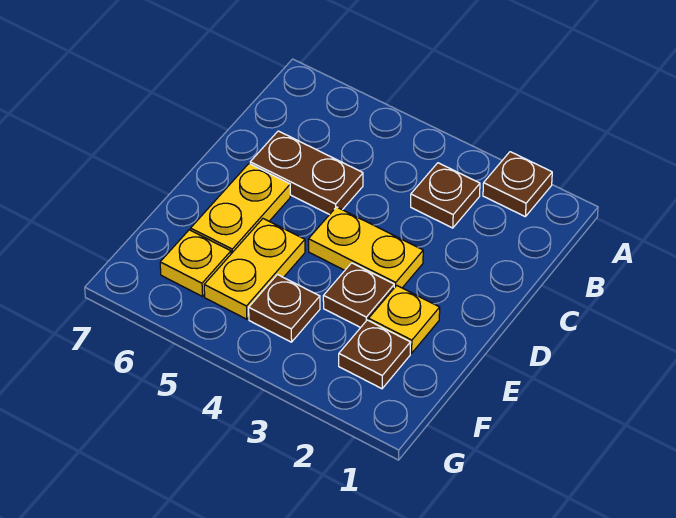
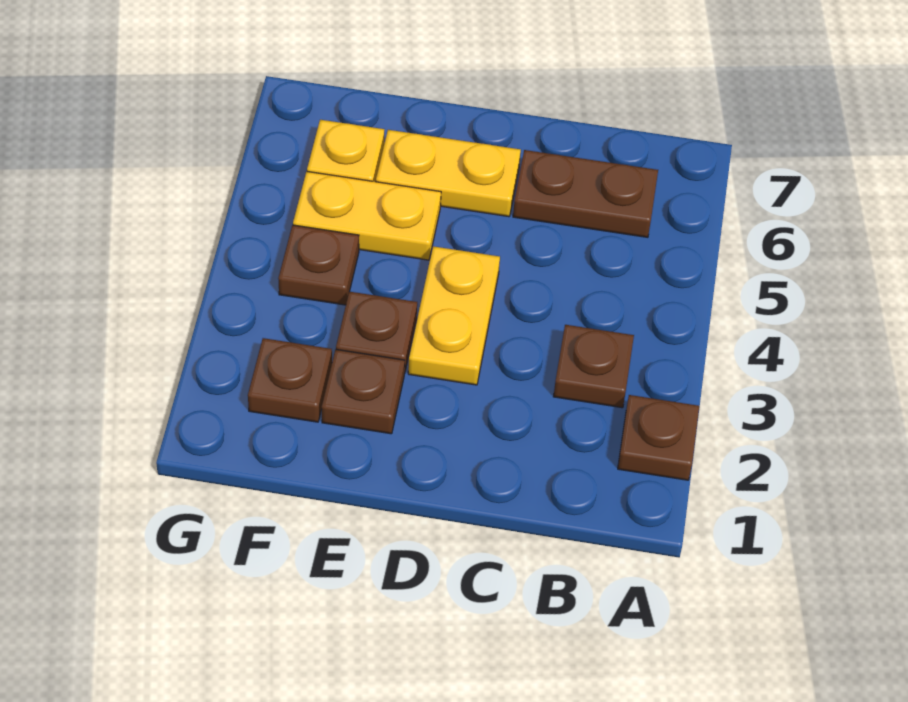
brown plate C5:C6 level 1 -> brown plate B6:C6 level 1
yellow plate E2 level 1 -> brown plate E2 level 1

